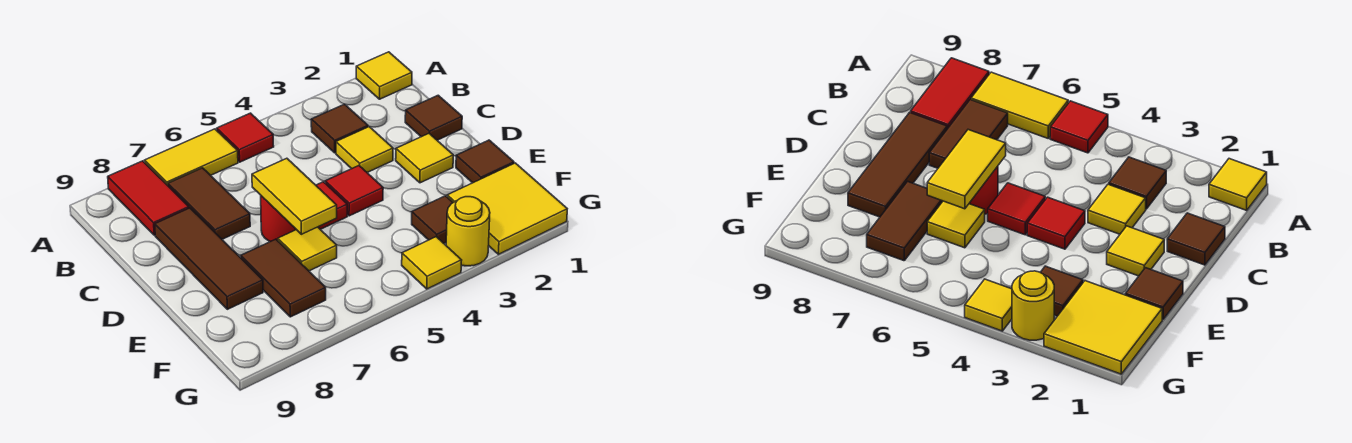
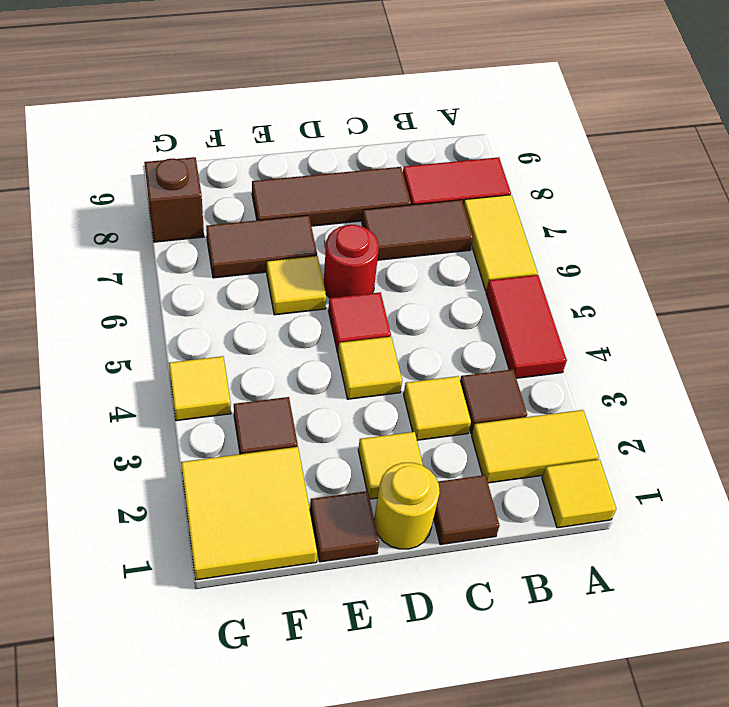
red tile A5 level 1 -> red tile A4:A5 level 1
red tile D4 level 1 -> yellow tile D4 level 1
yellow tile D6:E6 level 2 -> yellow tile A2:B2 level 1
yellow round brick G3 level 1 -> yellow round brick D1 level 1
none -> brown brick G8 level 1

